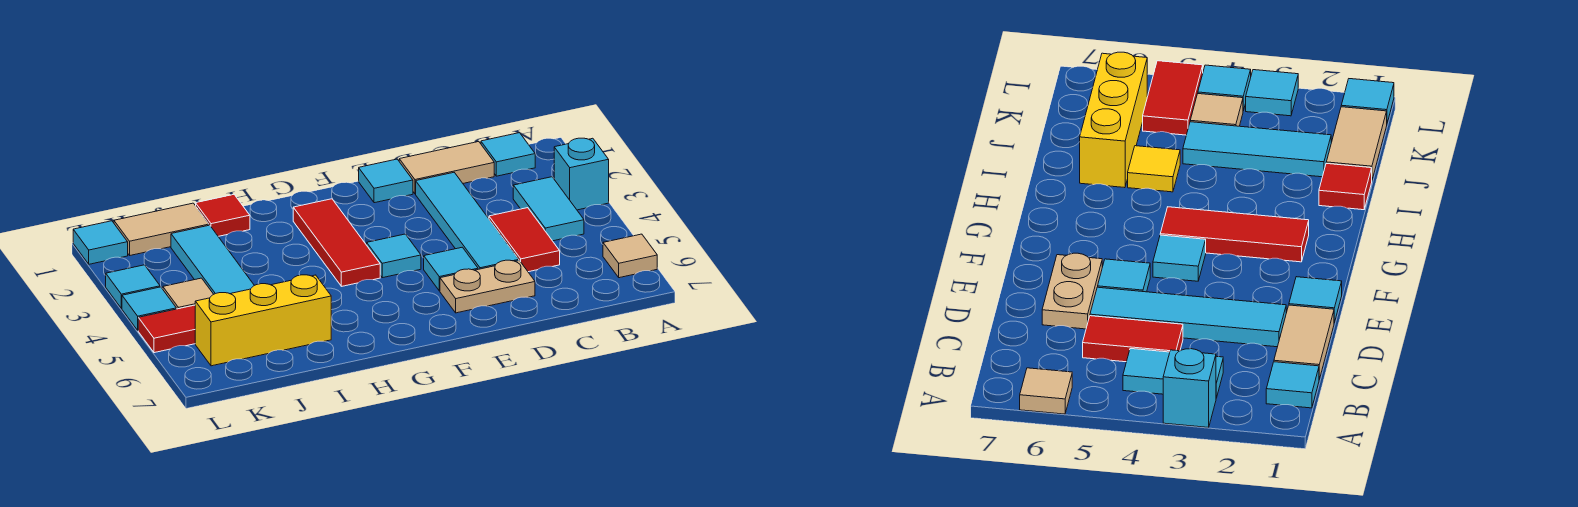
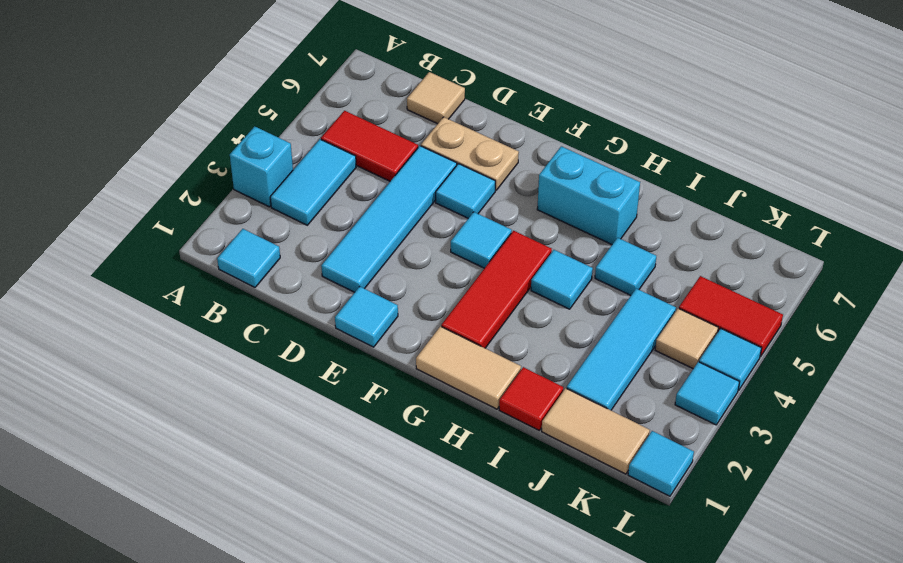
tan tile A6 level 1 -> tan tile C7 level 1
tan tile C1:D1 level 1 -> tan tile G1:H1 level 1
red tile C4:C5 level 1 -> red tile B5:C5 level 1
none -> cyan brick G6:H6 level 1
none -> cyan tile H4 level 1
yellow tile I5 level 1 -> cyan tile I5 level 1
yellow brick I6:K6 level 1 -> none

